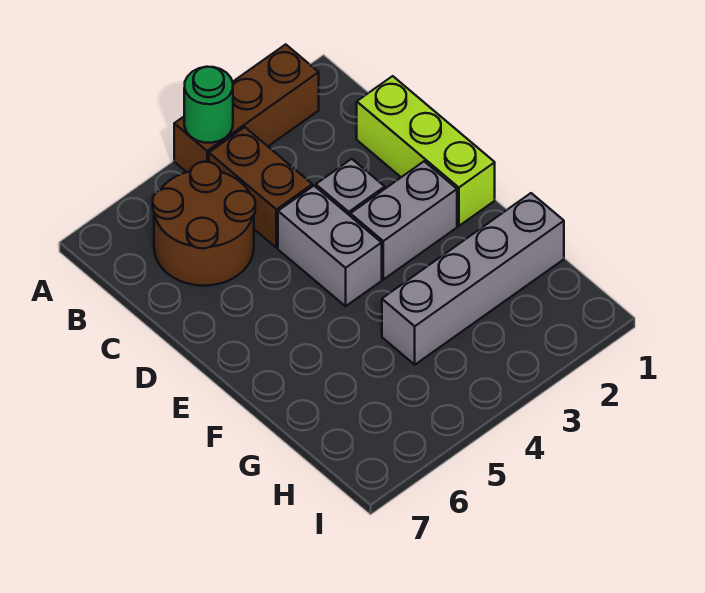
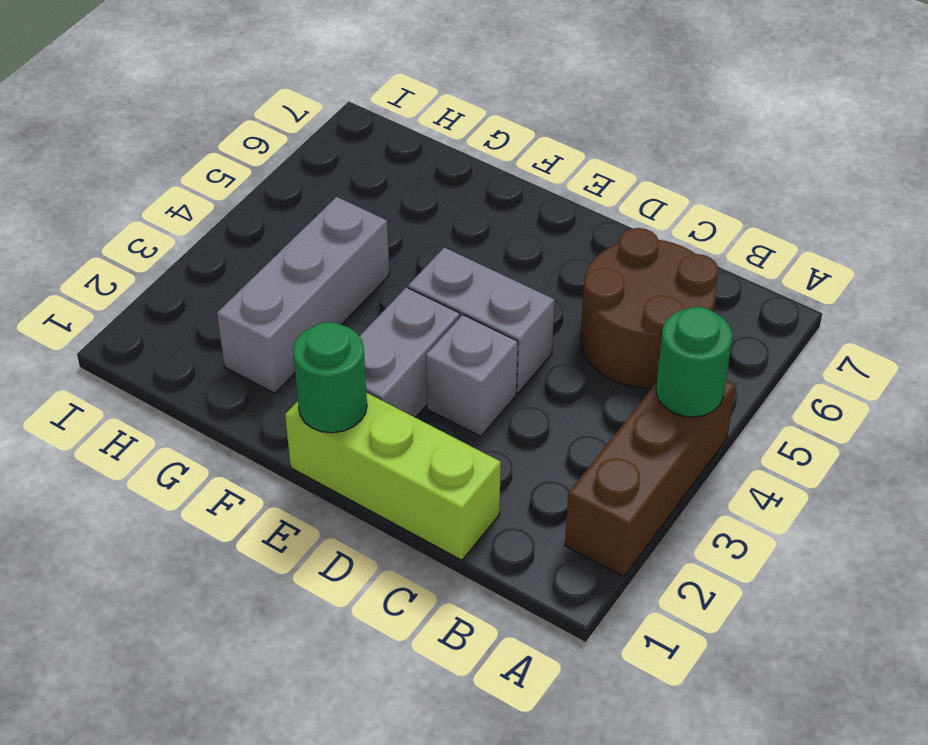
brown brick B4:C4 level 1 -> none
none -> green round brick E1 level 2
grey brick G1:G4 level 1 -> grey brick G2:G4 level 1

